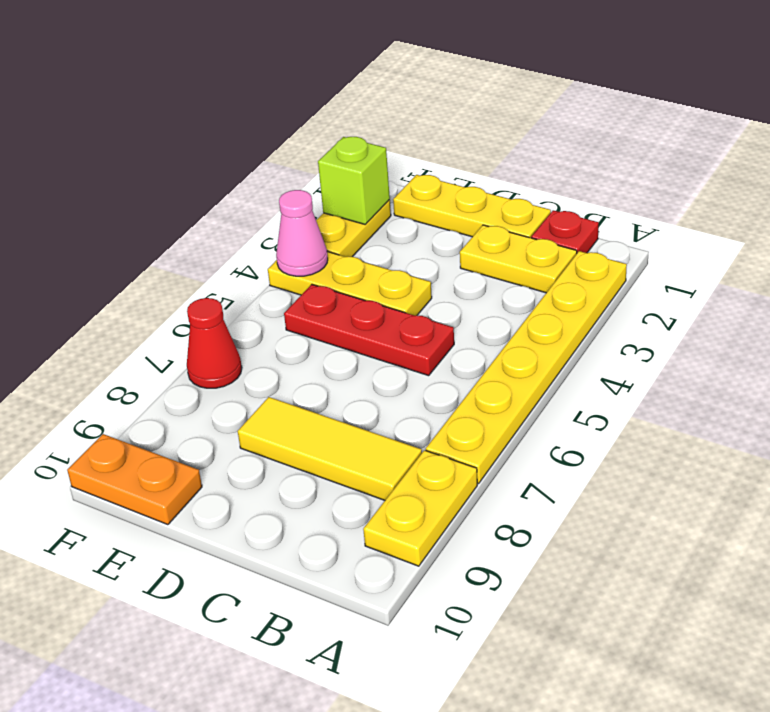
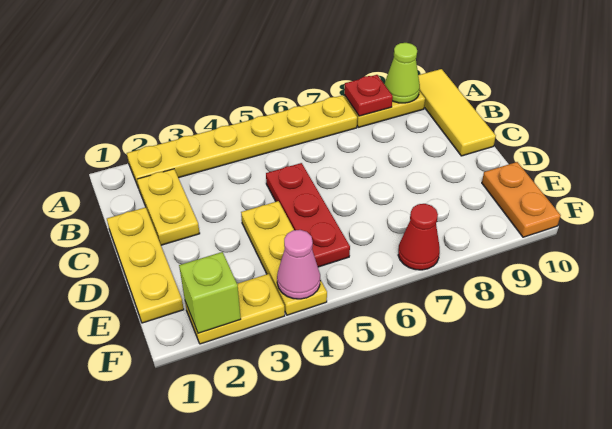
none -> lime cone A9 level 2
red plate B1 level 1 -> red plate A8 level 2
yellow tile B8:D8 level 1 -> yellow tile A10:C10 level 1

